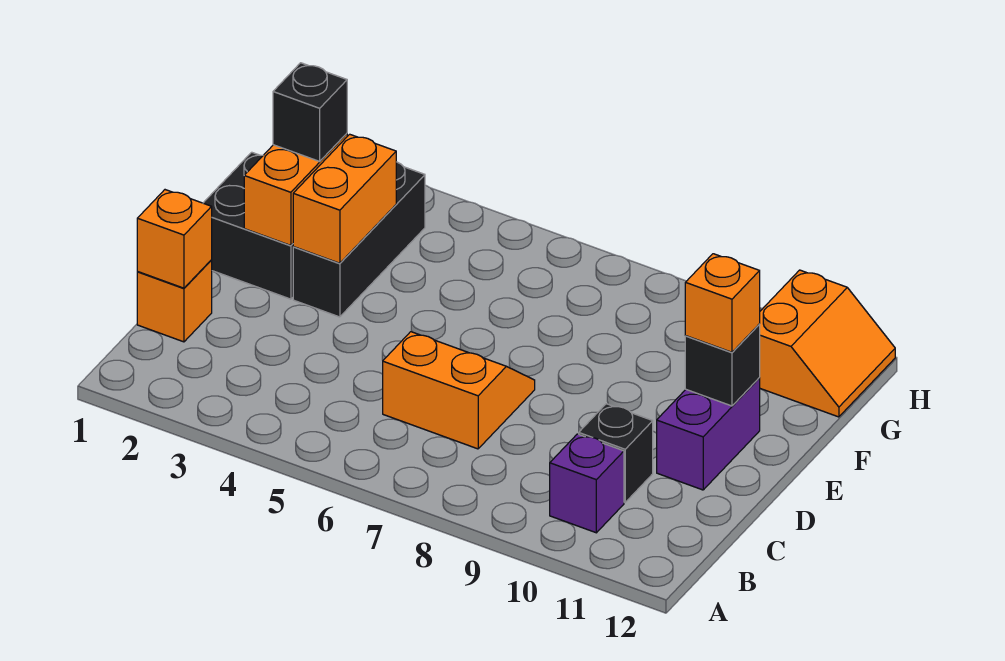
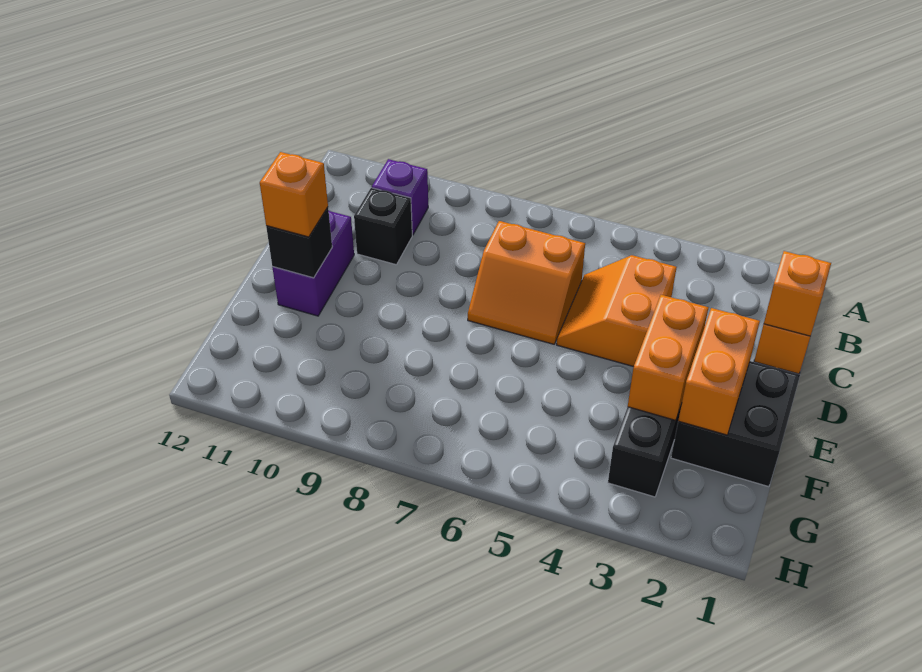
black brick F2 level 3 -> none
orange slope G11:H12 level 1 top 11 -> orange slope C4:D5 level 1 top 4

